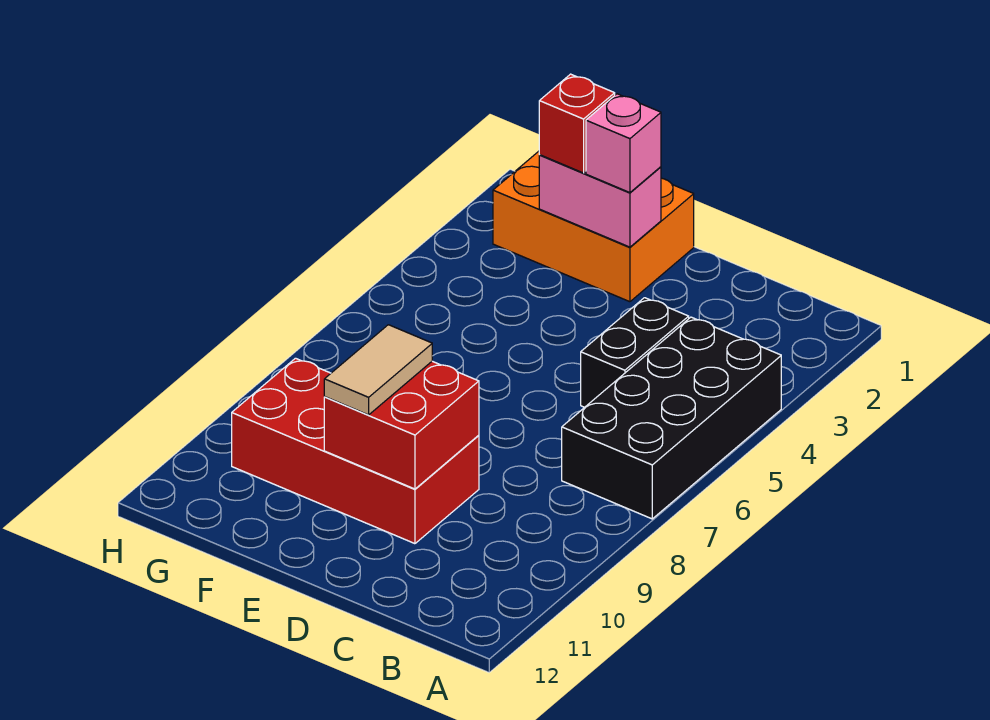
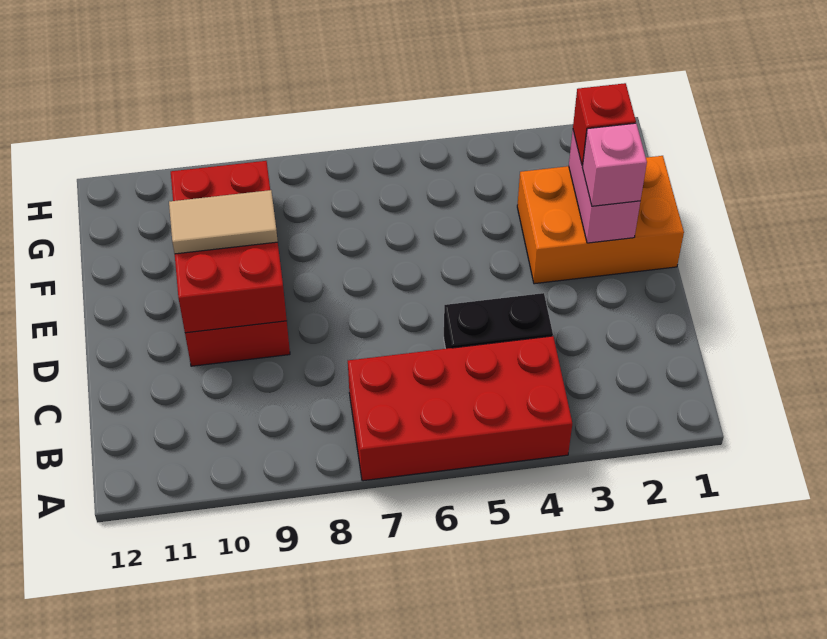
black brick A4:B7 level 1 -> red brick A4:B7 level 1
orange brick E1:G2 level 1 -> orange brick E1:F3 level 1

